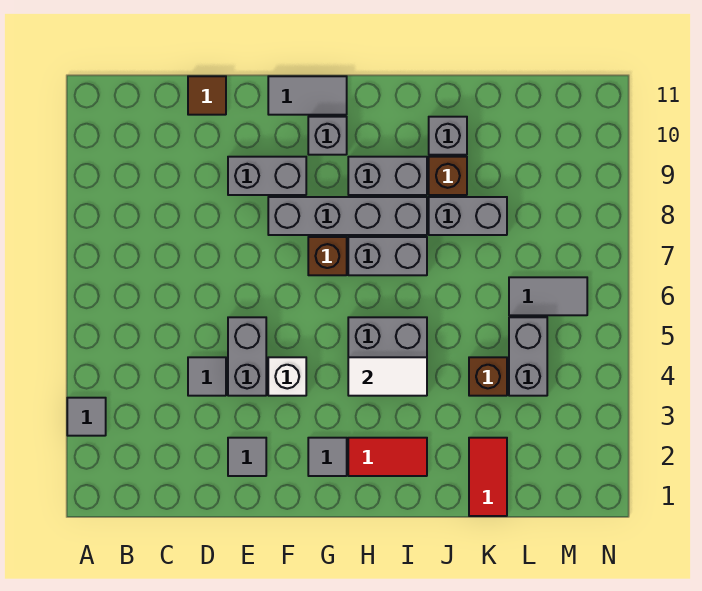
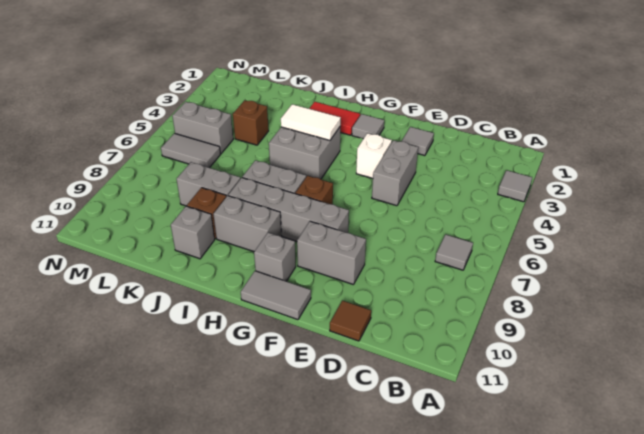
grey tile D4 level 1 -> grey tile B7 level 1
red tile K1:K2 level 1 -> none
grey brick L4:L5 level 1 -> grey brick L5:M5 level 1

